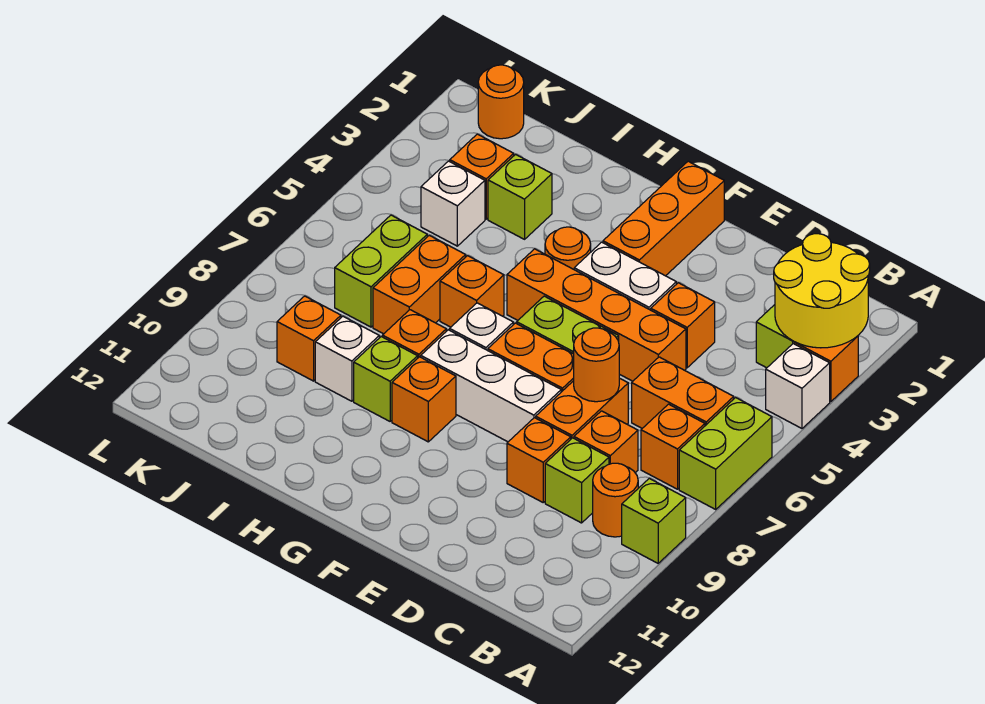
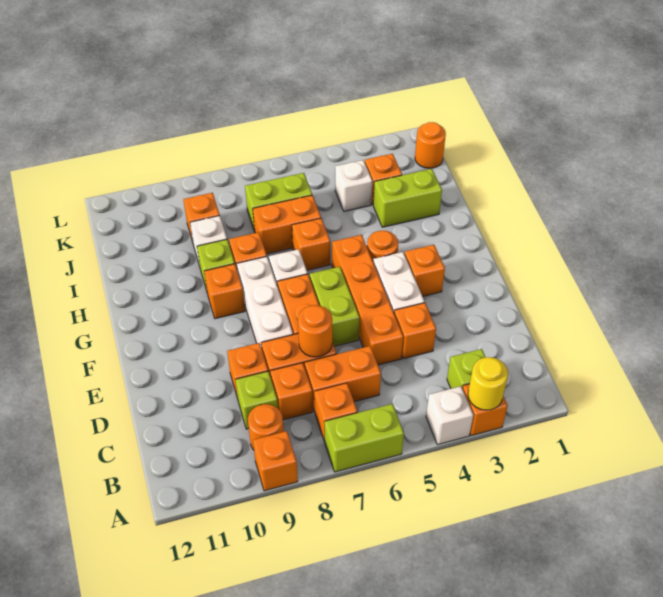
yellow round brick A2:B3 level 2 -> yellow round brick A3 level 2
lime brick A9 level 1 -> orange brick A9 level 1
orange brick B6:C6 level 1 -> orange brick C6:C7 level 1
orange brick F1:F3 level 1 -> orange brick F3 level 1
lime brick I3 level 1 -> lime brick I2:I3 level 1

